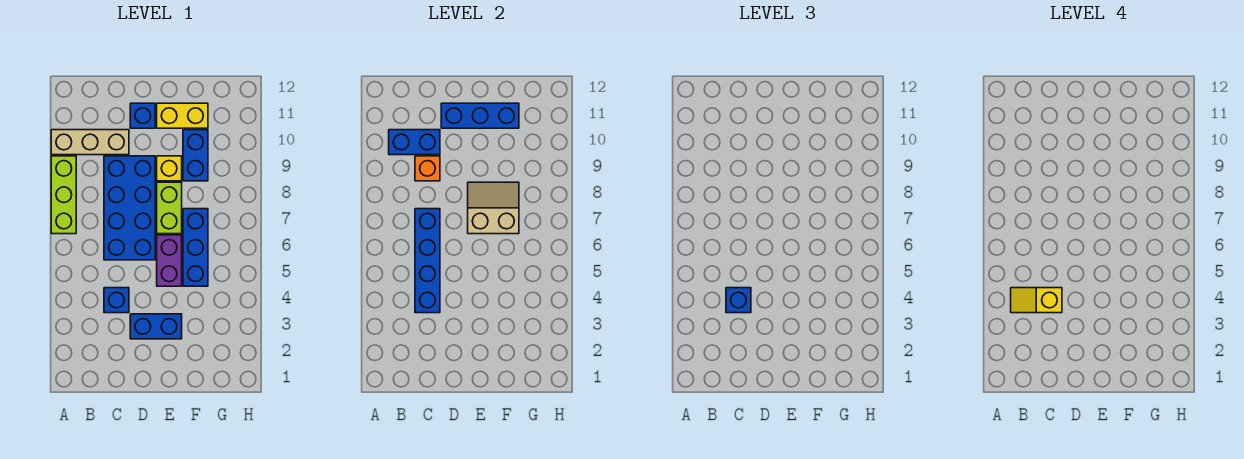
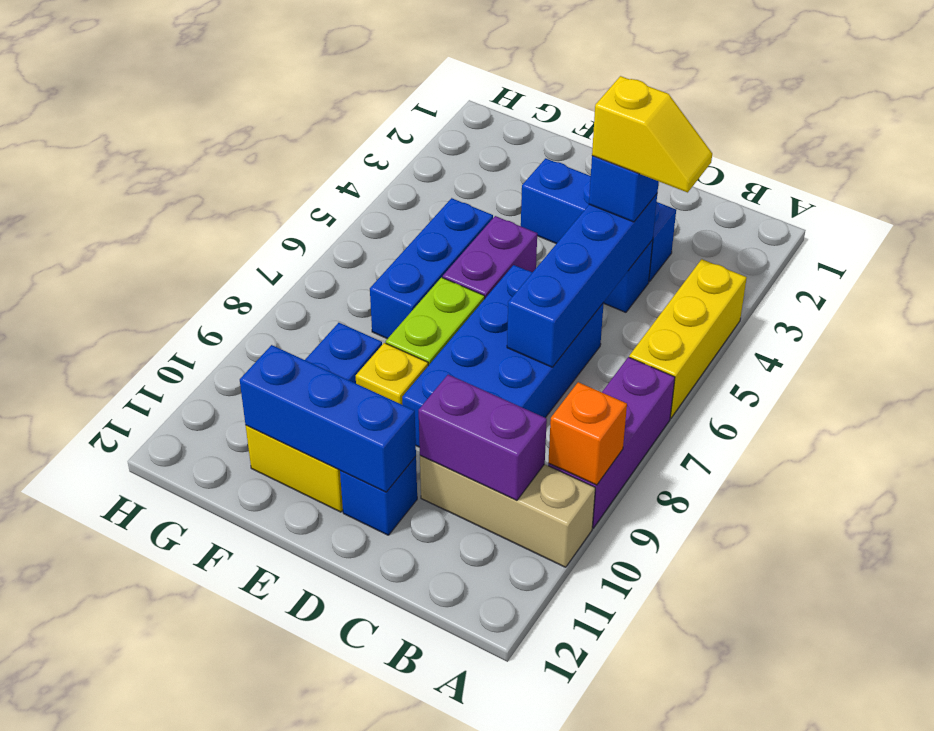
none -> yellow brick A4:A6 level 1
lime brick A7:A9 level 1 -> purple brick A7:A9 level 1
blue brick B10:C10 level 2 -> purple brick B10:C10 level 2
orange brick C9 level 2 -> orange brick A9 level 2
blue brick D3:E3 level 1 -> blue brick C3:E3 level 1
tan slope E7:F8 level 2 top 7 -> none

